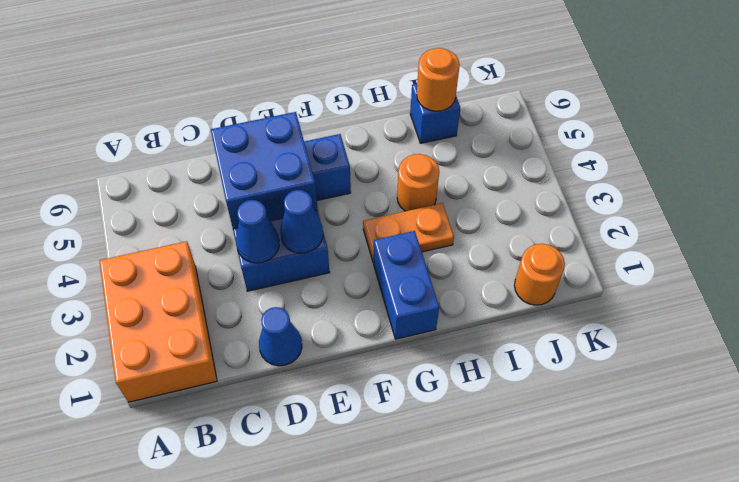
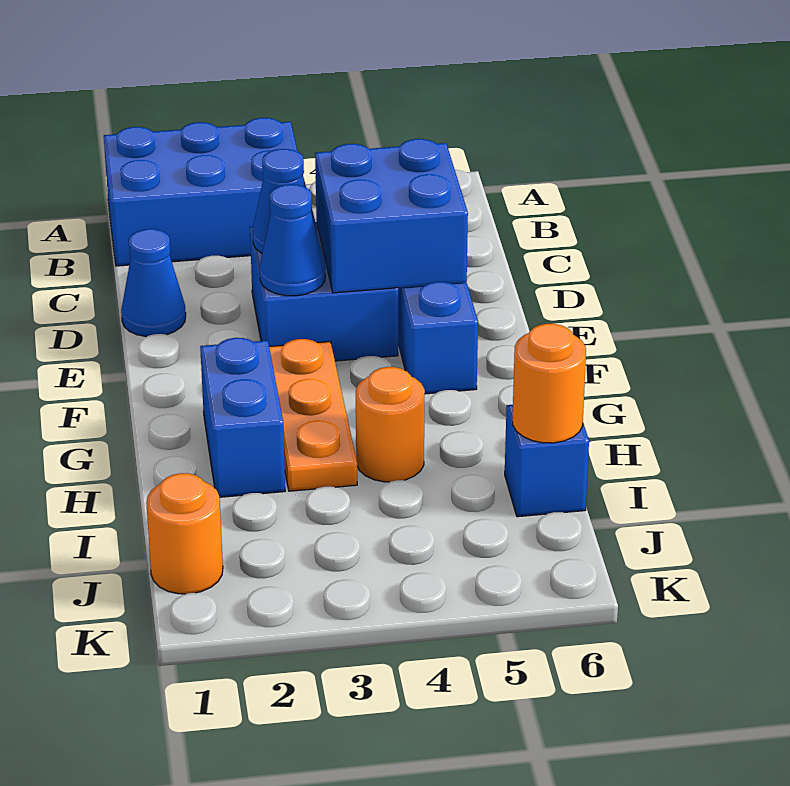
orange brick A1:B3 level 1 -> blue brick A1:B3 level 1
blue brick G1:G2 level 1 -> blue brick G2:H2 level 1
orange plate G3:H3 level 1 -> orange plate F3:H3 level 1

